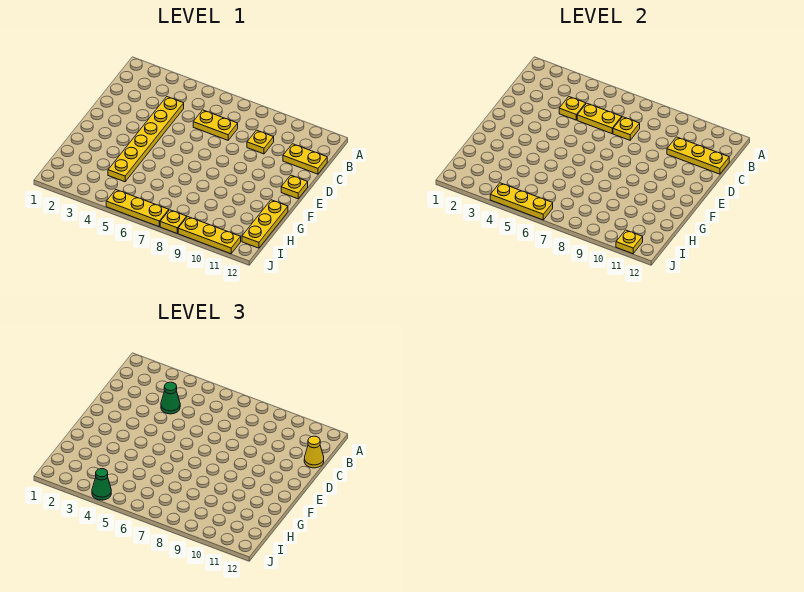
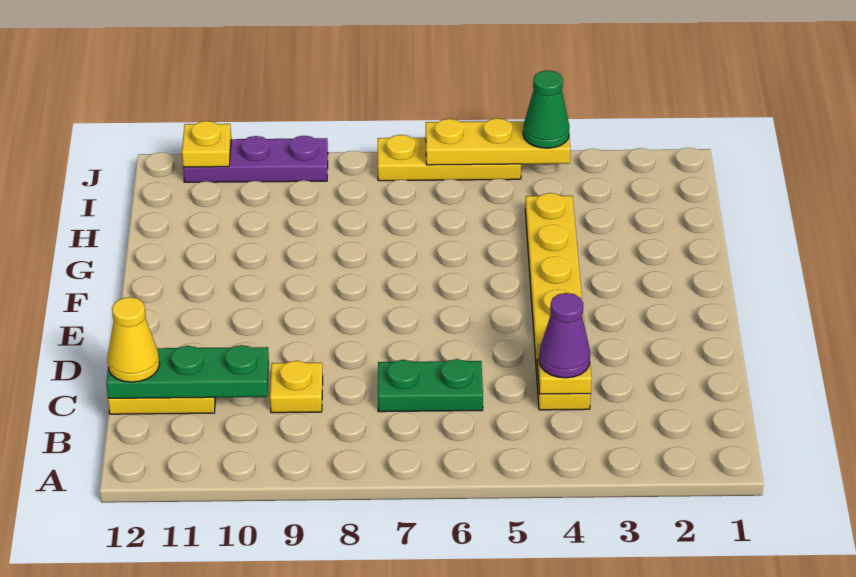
green cone C4 level 3 -> purple cone C4 level 3
yellow plate C5:C6 level 2 -> none
yellow plate C6:C7 level 1 -> green plate C6:C7 level 1
yellow plate C7 level 2 -> none
yellow plate C10:C12 level 2 -> green plate C10:C12 level 2
yellow plate E12 level 1 -> none
yellow plate G12:I12 level 1 -> none
yellow plate J8 level 1 -> none
yellow plate J9:J11 level 1 -> purple plate J9:J11 level 1

